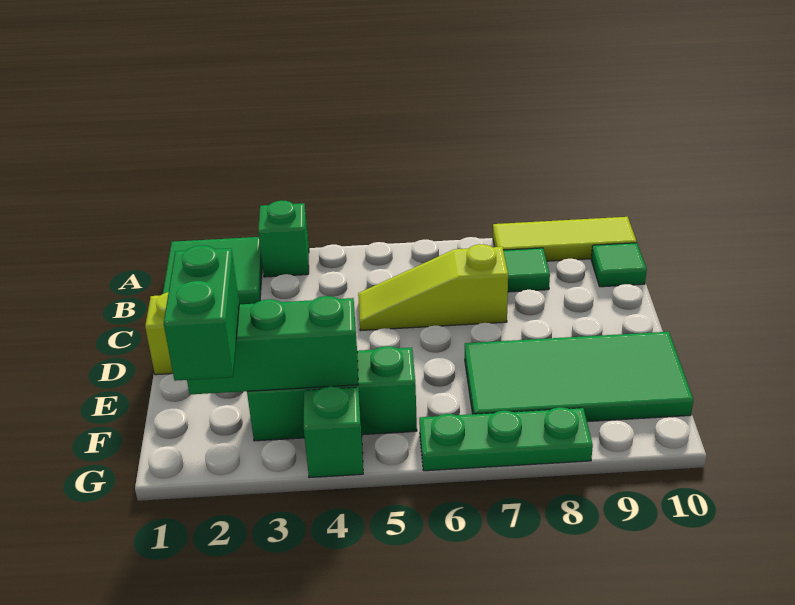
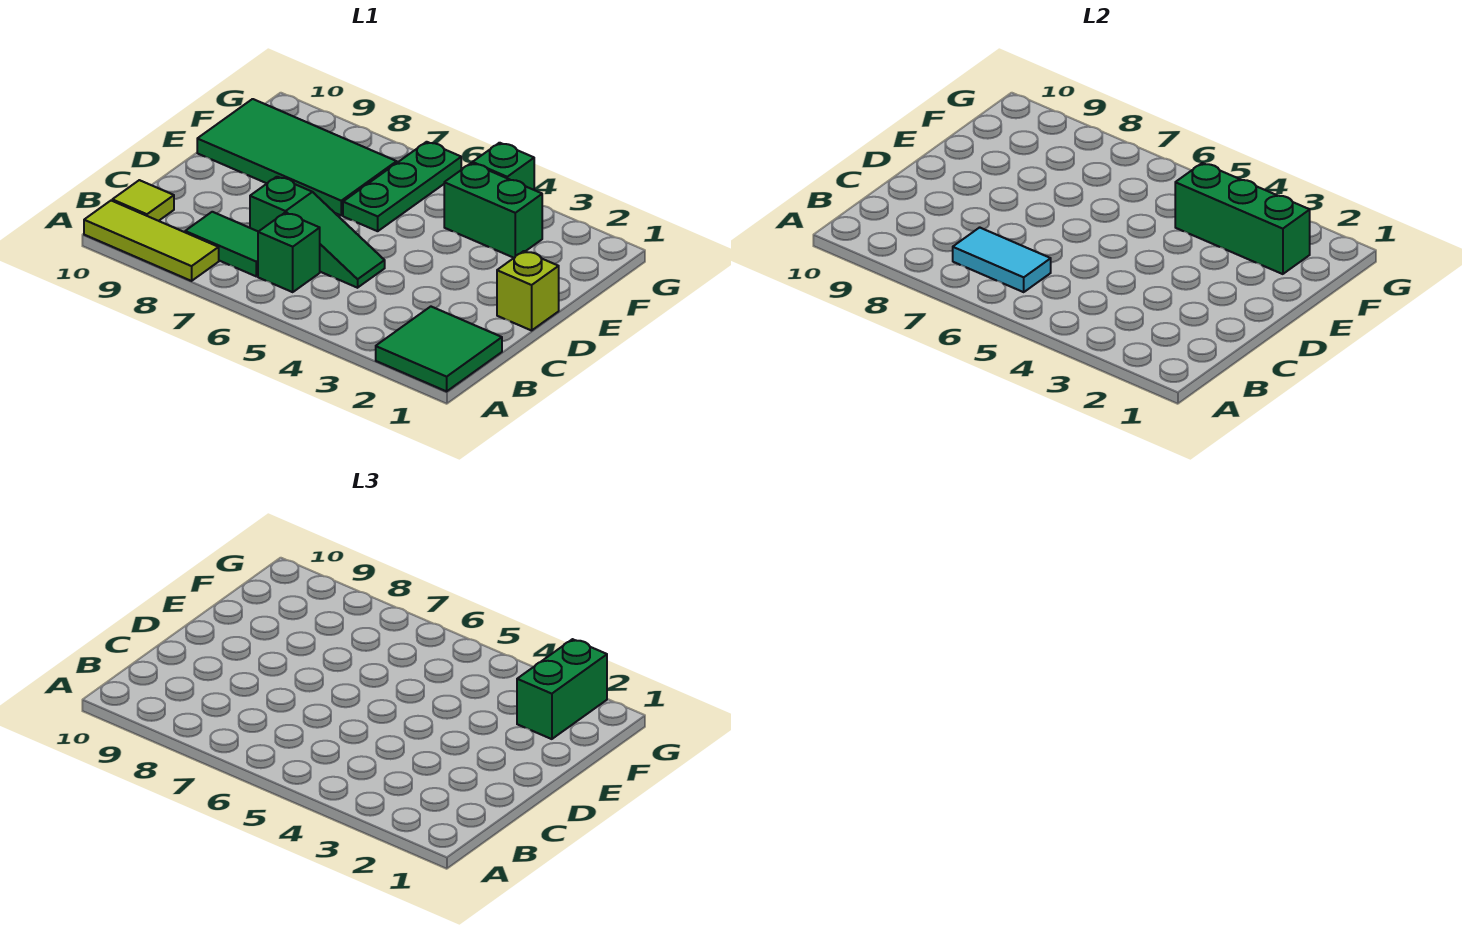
green brick A3 level 1 -> green brick B6 level 1
none -> cyan tile B6:B7 level 2
green tile B10 level 1 -> lime tile B10 level 1
lime slope C5:C7 level 1 top 7 -> green slope C5:C7 level 1 top 7
green brick F3:F5 level 1 -> green brick F3:F4 level 1
green plate G6:G8 level 1 -> green plate E6:G6 level 1

